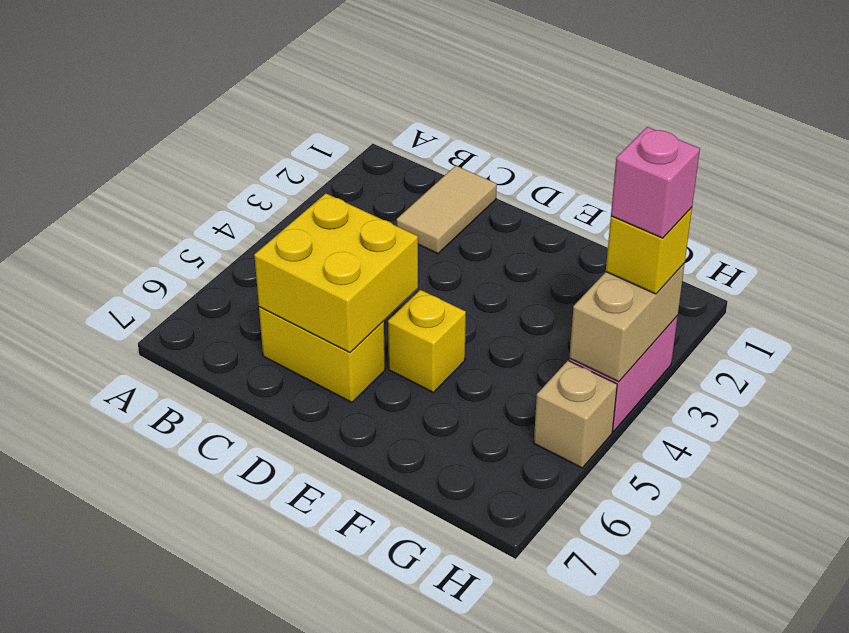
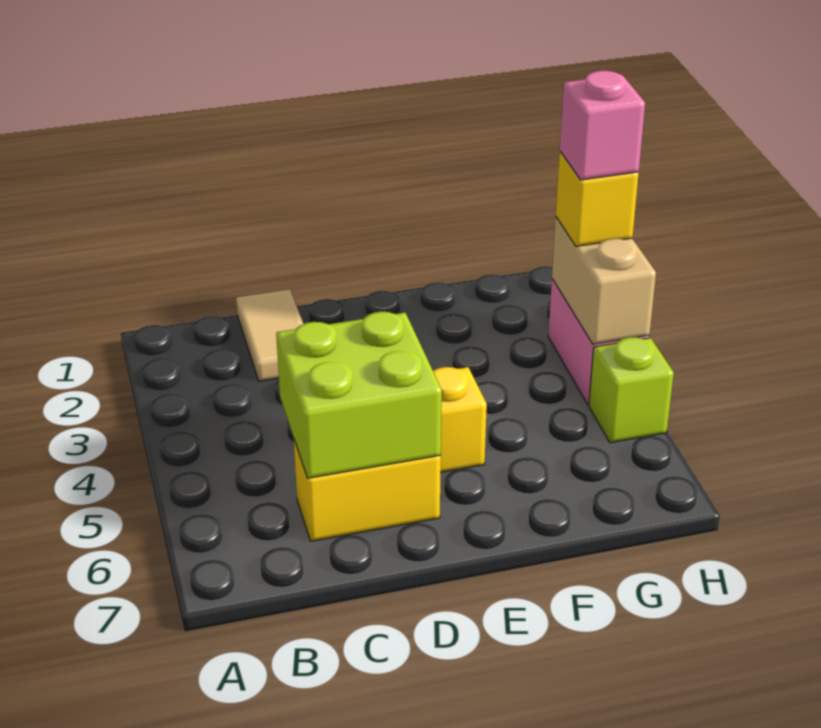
yellow brick C5:D6 level 2 -> lime brick C5:D6 level 2
tan brick H5 level 1 -> lime brick H5 level 1

